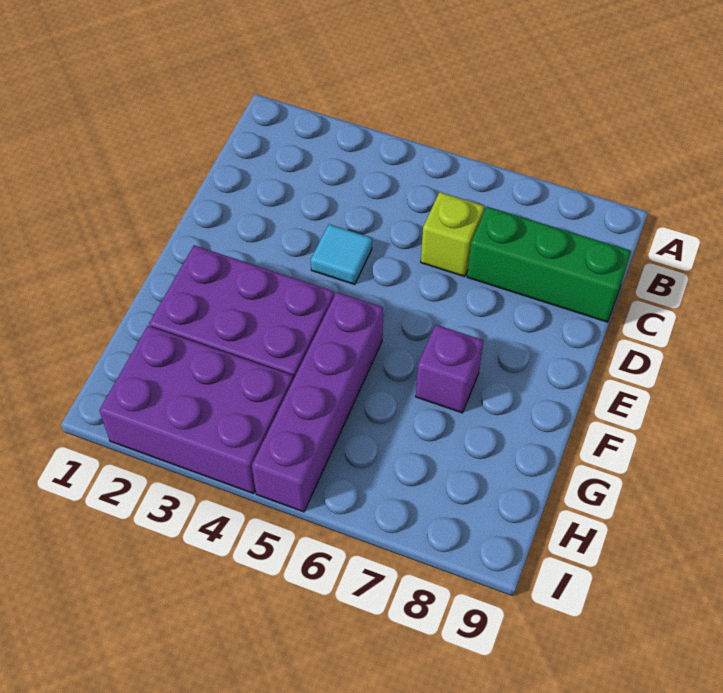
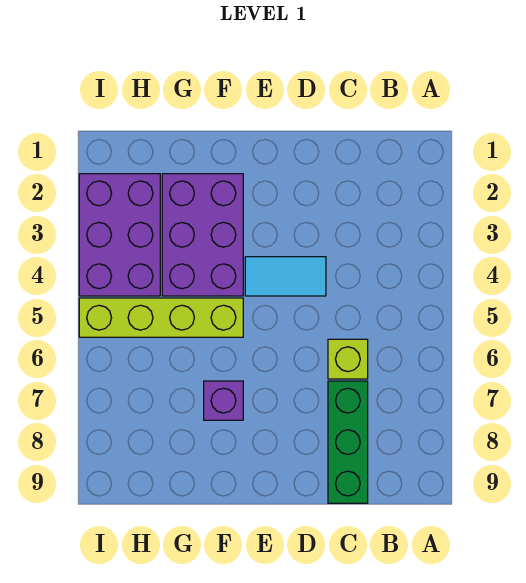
cyan tile D4 level 1 -> cyan tile D4:E4 level 1
purple brick F5:I5 level 1 -> lime brick F5:I5 level 1

